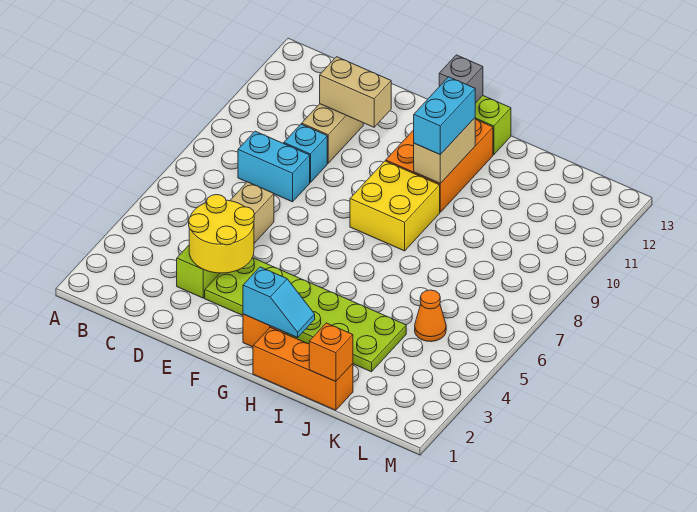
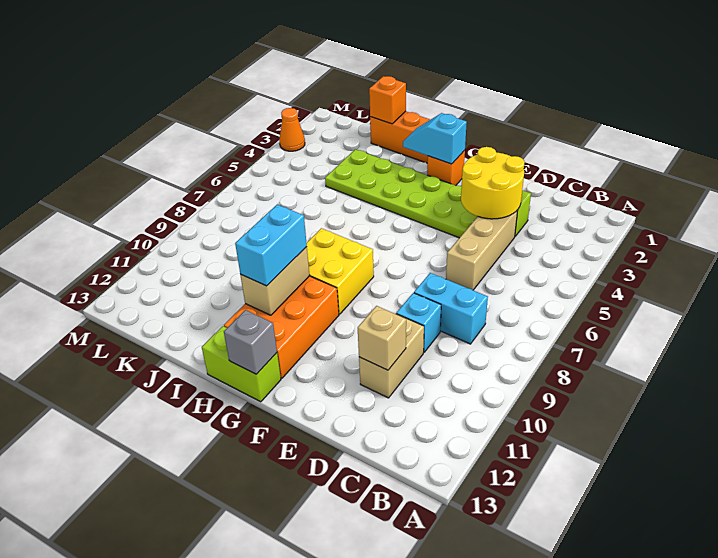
tan brick D11:E11 level 2 -> tan brick D11 level 2
orange cone K5 level 1 -> orange cone M3 level 1

